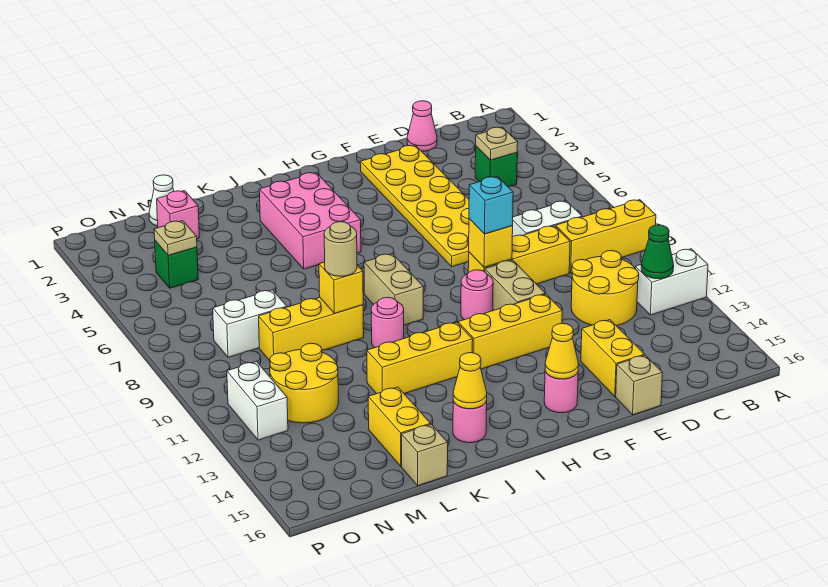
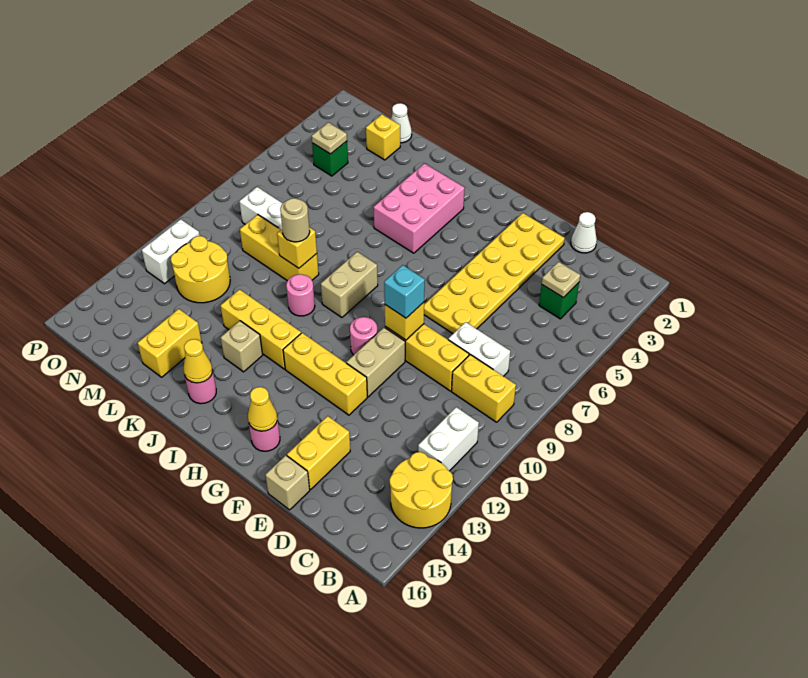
yellow brick A9:C9 level 1 -> yellow brick B9:C9 level 1
white brick A12:B12 level 1 -> white brick B11:B12 level 1
green cone B12 level 2 -> none
yellow round brick C11:D12 level 1 -> yellow round brick A13:B14 level 1
pink cone D1 level 1 -> white cone D1 level 1
tan brick L16 level 1 -> tan brick J13 level 1
pink brick M2 level 1 -> yellow brick M2 level 1

